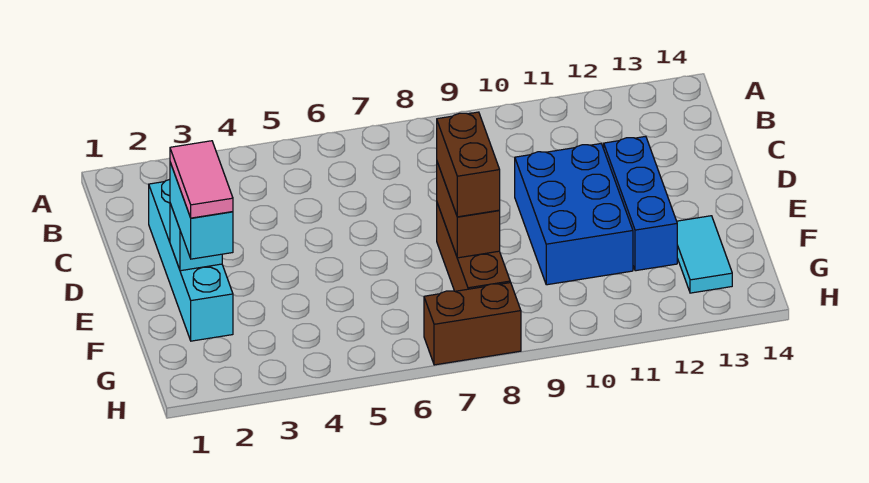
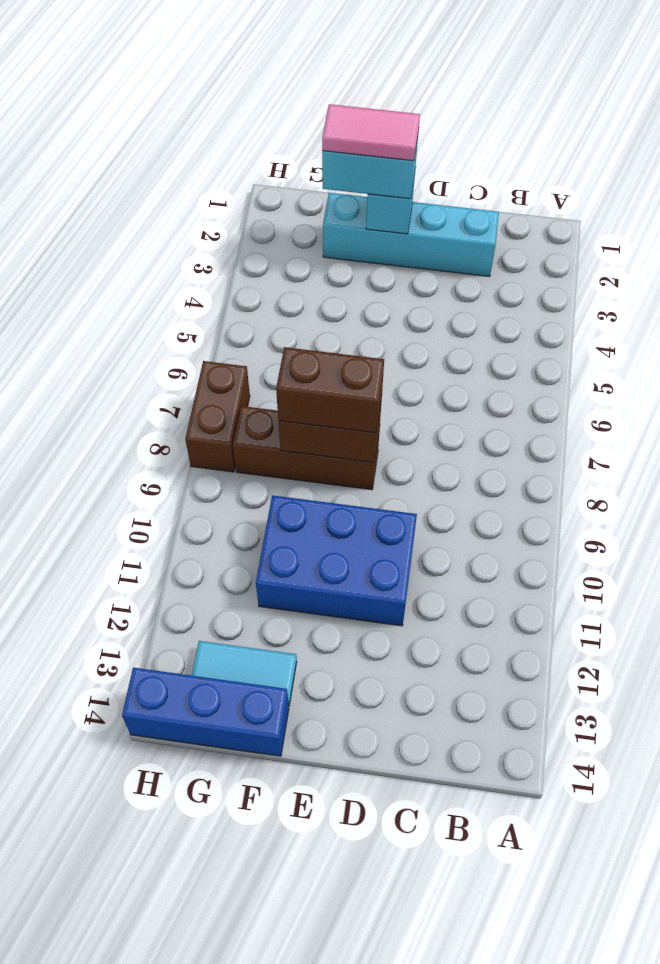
blue brick D12:F12 level 1 -> blue brick F14:H14 level 1

